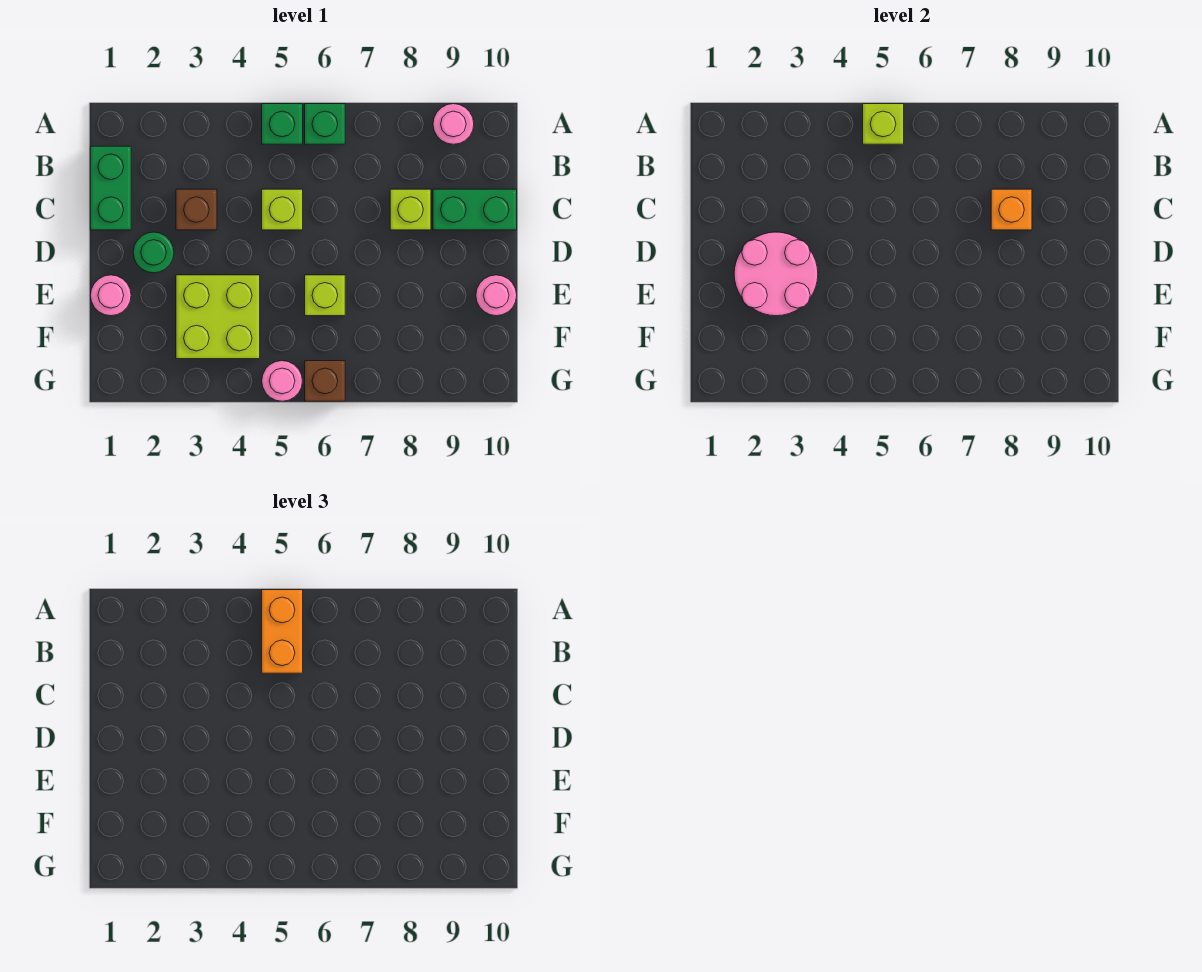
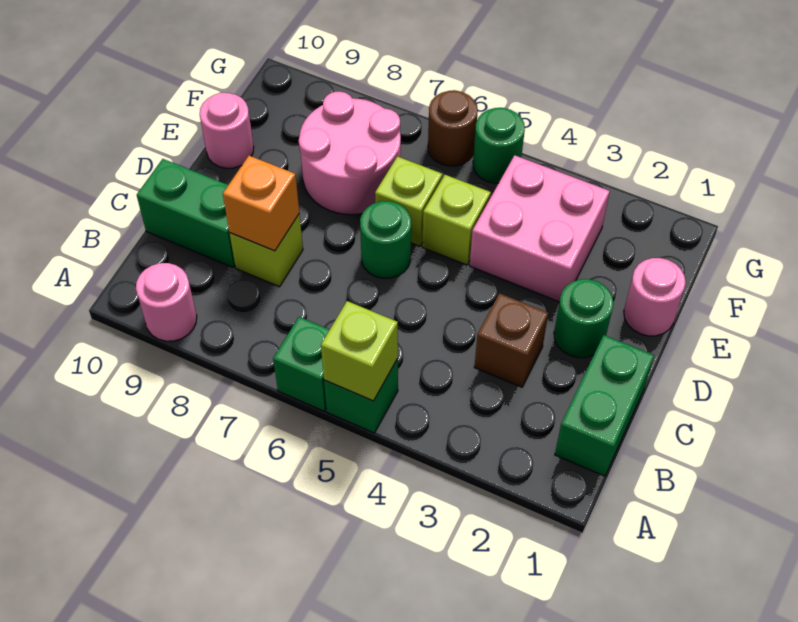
orange brick A5:B5 level 3 -> none
lime brick C5 level 1 -> lime brick E5 level 1
pink round brick D2:E3 level 2 -> pink round brick E7:F8 level 1
none -> green round brick D6 level 1
lime brick E3:F4 level 1 -> pink brick E3:F4 level 1
pink round brick G5 level 1 -> green round brick G5 level 1
brown brick G6 level 1 -> brown round brick G6 level 1

